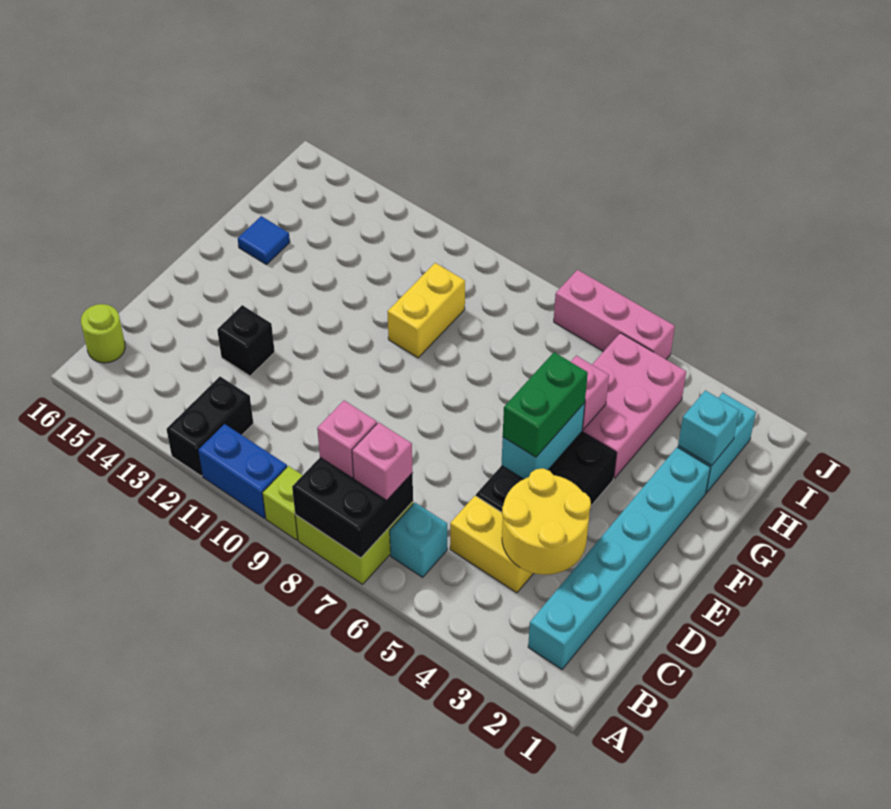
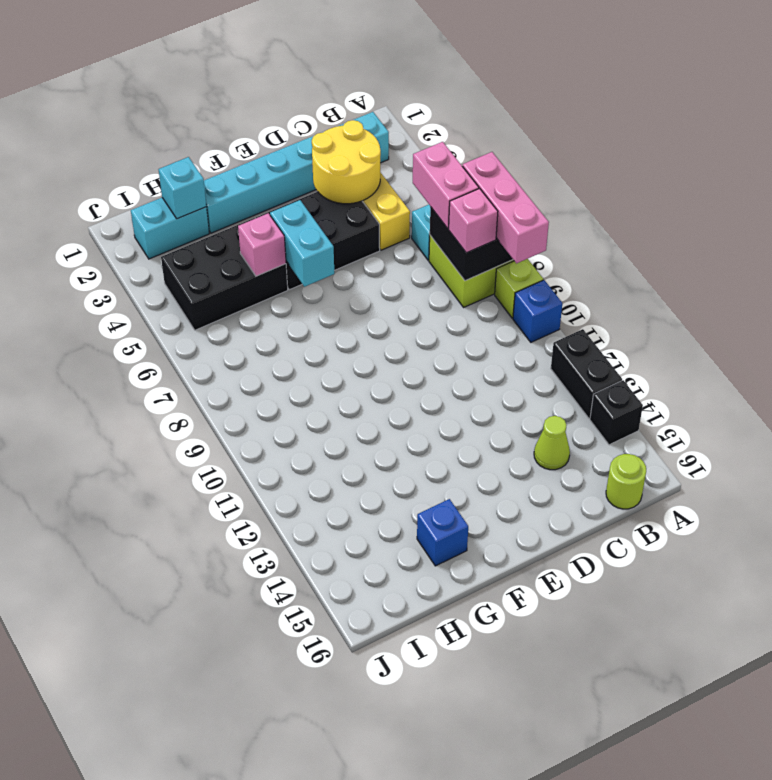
blue brick A10:A11 level 1 -> blue brick A10 level 1
black brick A12:B12 level 1 -> black brick A12:A13 level 1
pink brick B7 level 3 -> pink brick B6:B7 level 3
none -> lime cone C14 level 1
black brick D13 level 1 -> black brick A14 level 1
cyan brick E5:F5 level 2 -> cyan brick F5:F6 level 2
green brick E5:F5 level 3 -> none
pink brick G4:I5 level 1 -> black brick G4:I5 level 1
yellow brick G10:H10 level 1 -> none
blue tile G15 level 1 -> blue brick G15 level 1
pink brick J5:J7 level 1 -> pink brick A7:A9 level 3

